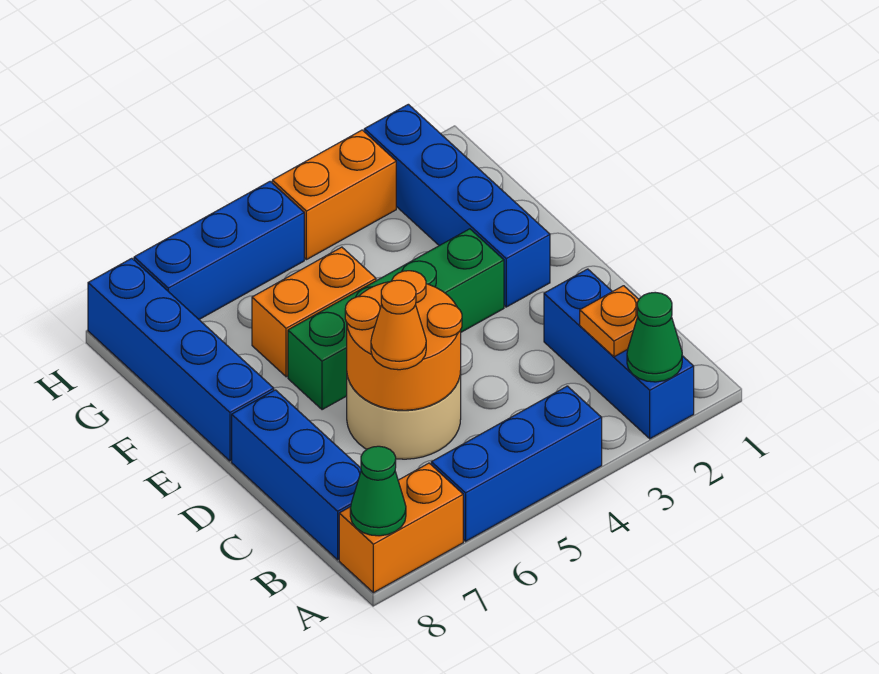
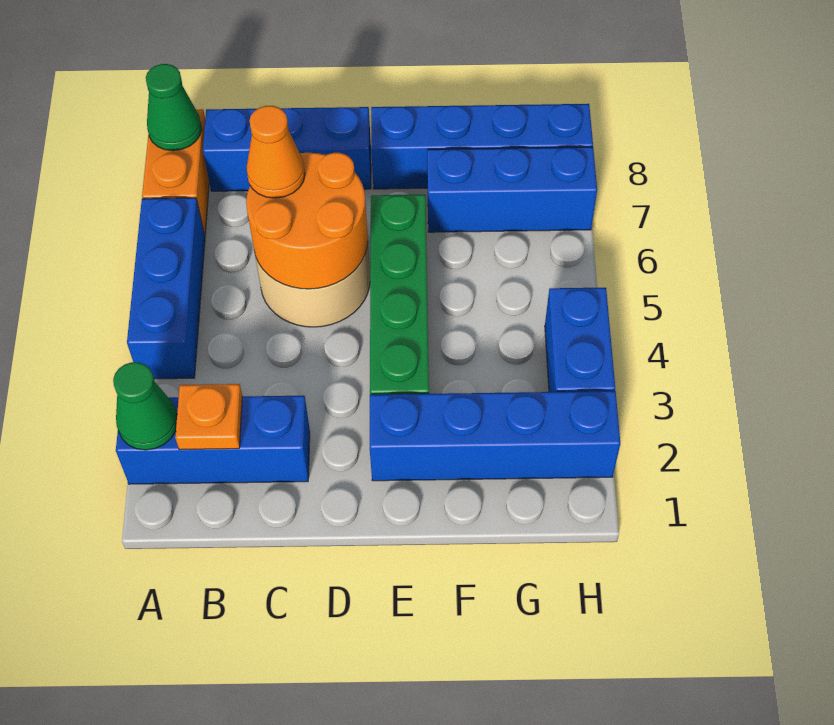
orange brick F5:F6 level 1 -> none
orange brick H3:H4 level 1 -> blue brick H3:H4 level 1
blue brick H5:H7 level 1 -> blue brick F7:H7 level 1

